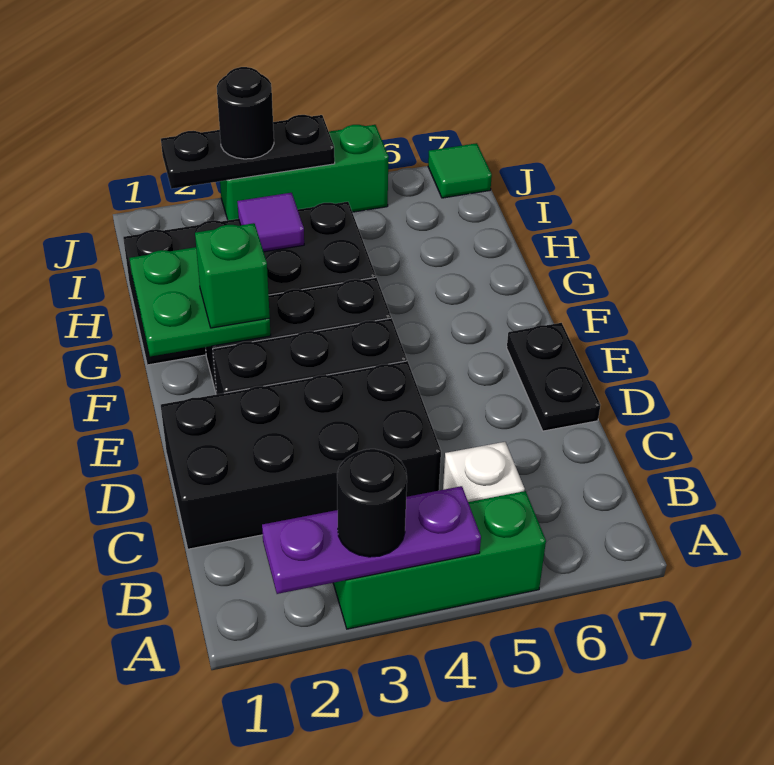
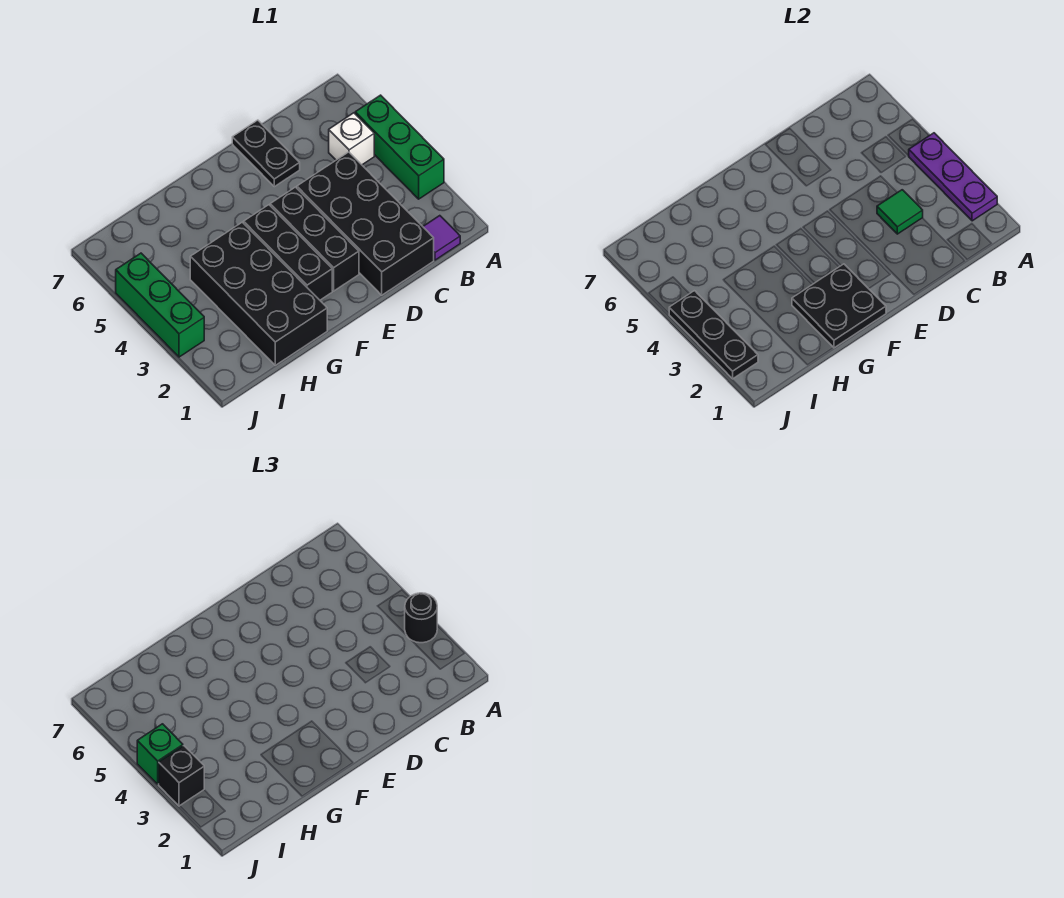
black plate D7:E7 level 1 -> black plate D6:D7 level 1
green plate F1:G2 level 2 -> black plate F1:G2 level 2
green brick F2 level 3 -> green brick J4 level 3
purple tile H3 level 2 -> purple tile B1 level 1
black round brick J3 level 3 -> black brick J3 level 3
green tile J7 level 1 -> green tile C3 level 2

